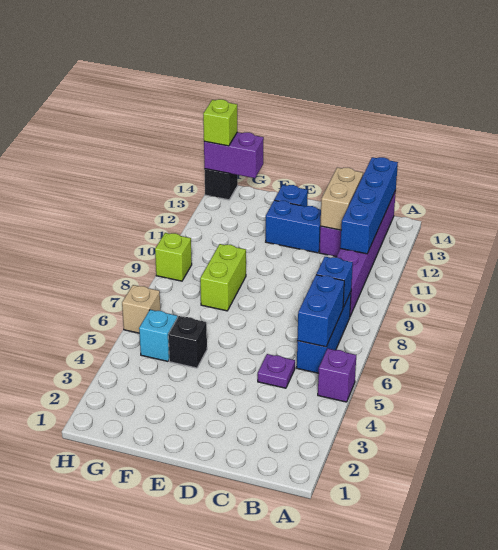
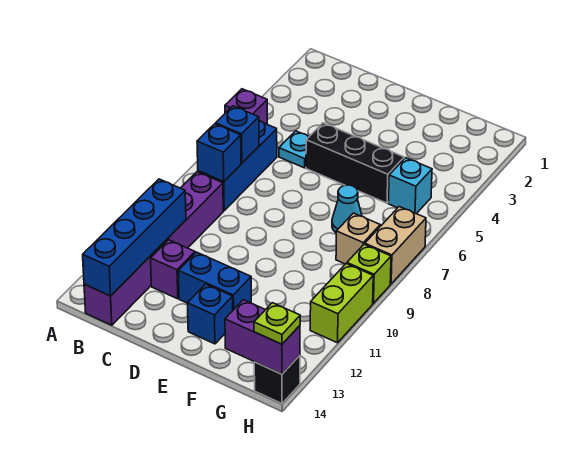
blue brick B6:B7 level 2 -> blue brick B7 level 2
purple plate C5 level 1 -> cyan plate C5 level 1
tan brick C12:C13 level 2 -> tan brick H7:H8 level 1
black brick F5 level 1 -> black brick D5:F5 level 1
none -> cyan cone F7 level 1
lime brick F8:F9 level 1 -> lime brick H10:H11 level 1
tan brick H6 level 1 -> tan brick G8 level 1
lime brick H14 level 3 -> lime plate H14 level 3

